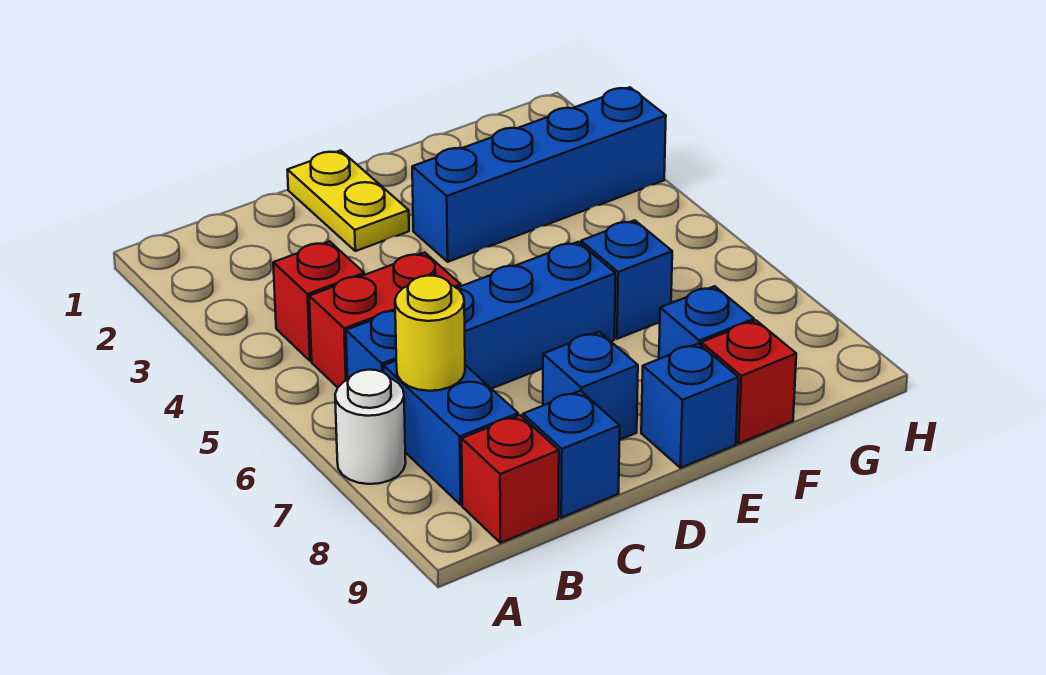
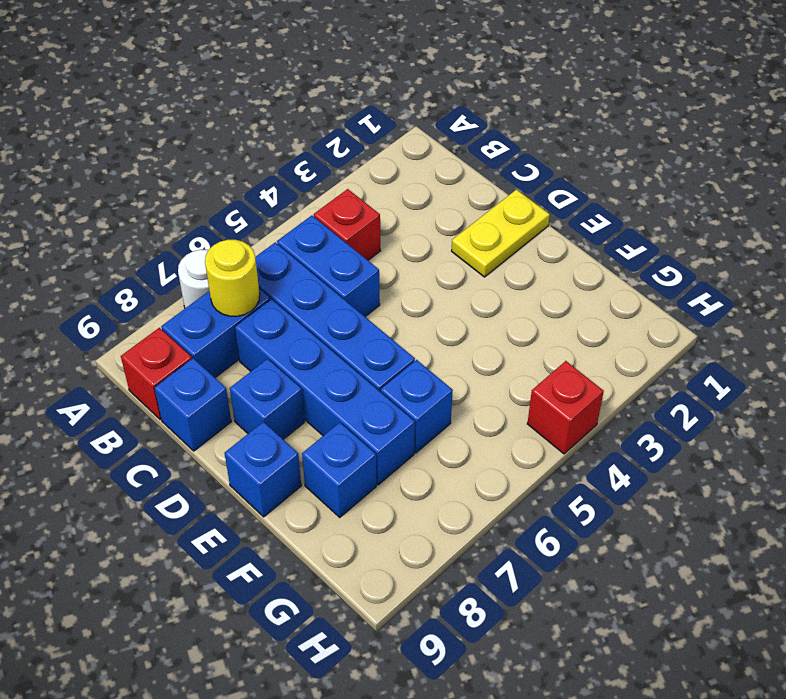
red brick B5:C5 level 1 -> blue brick B5:C5 level 1
blue brick E3:H3 level 1 -> blue brick C7:F7 level 1
red brick F9 level 1 -> red brick H4 level 1

